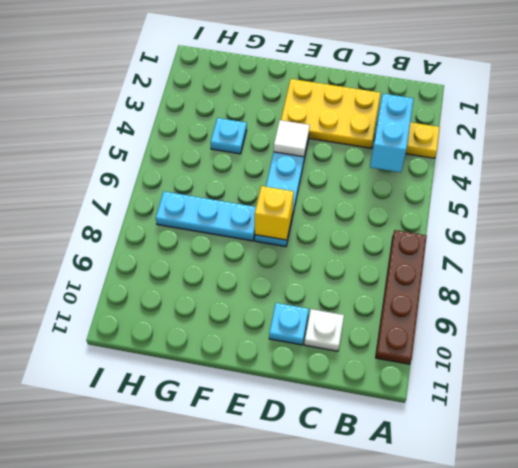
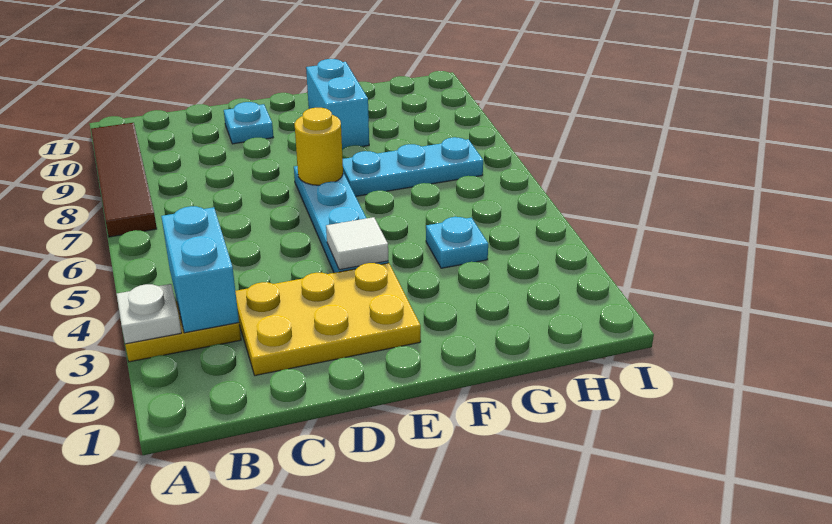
brown plate A7:A10 level 1 -> brown tile A7:A10 level 1
white plate C10 level 1 -> white plate A3 level 2
yellow brick E7 level 2 -> yellow round brick E7 level 2
none -> cyan brick F9:F10 level 1

